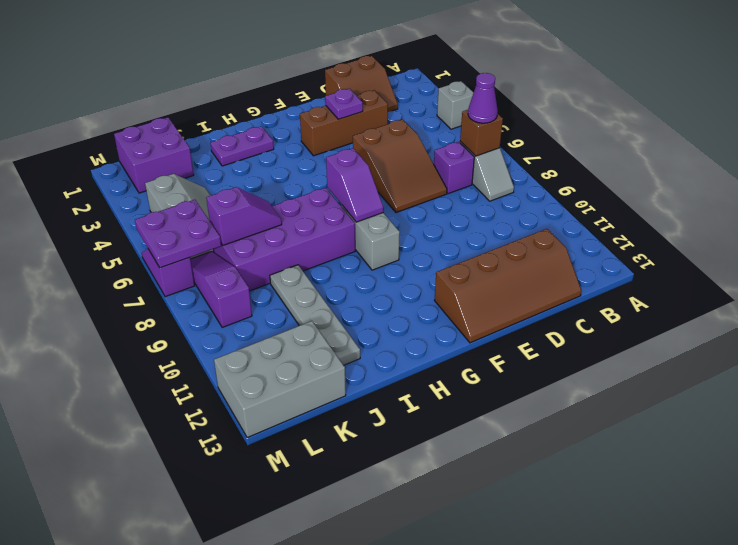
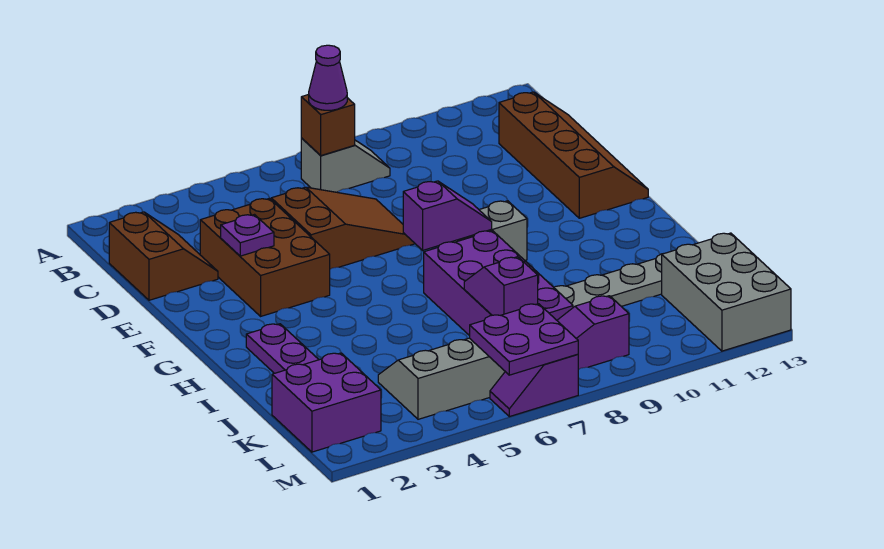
grey brick A4 level 1 -> none
purple brick C7 level 1 -> none
brown brick D3:F3 level 1 -> brown brick D3:F4 level 1

